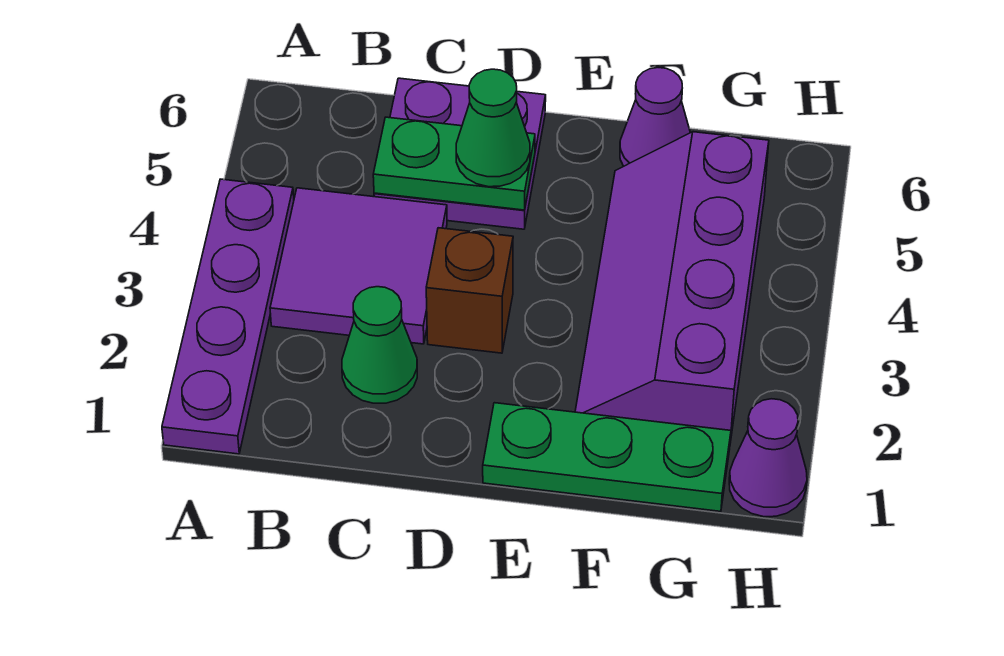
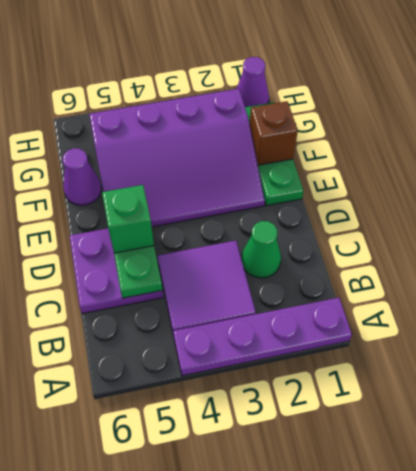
brown brick D3 level 1 -> brown brick F1 level 2
green cone D5 level 3 -> green brick D5 level 3
purple slope F2:G5 level 1 top G -> purple slope E2:G5 level 1 top G

